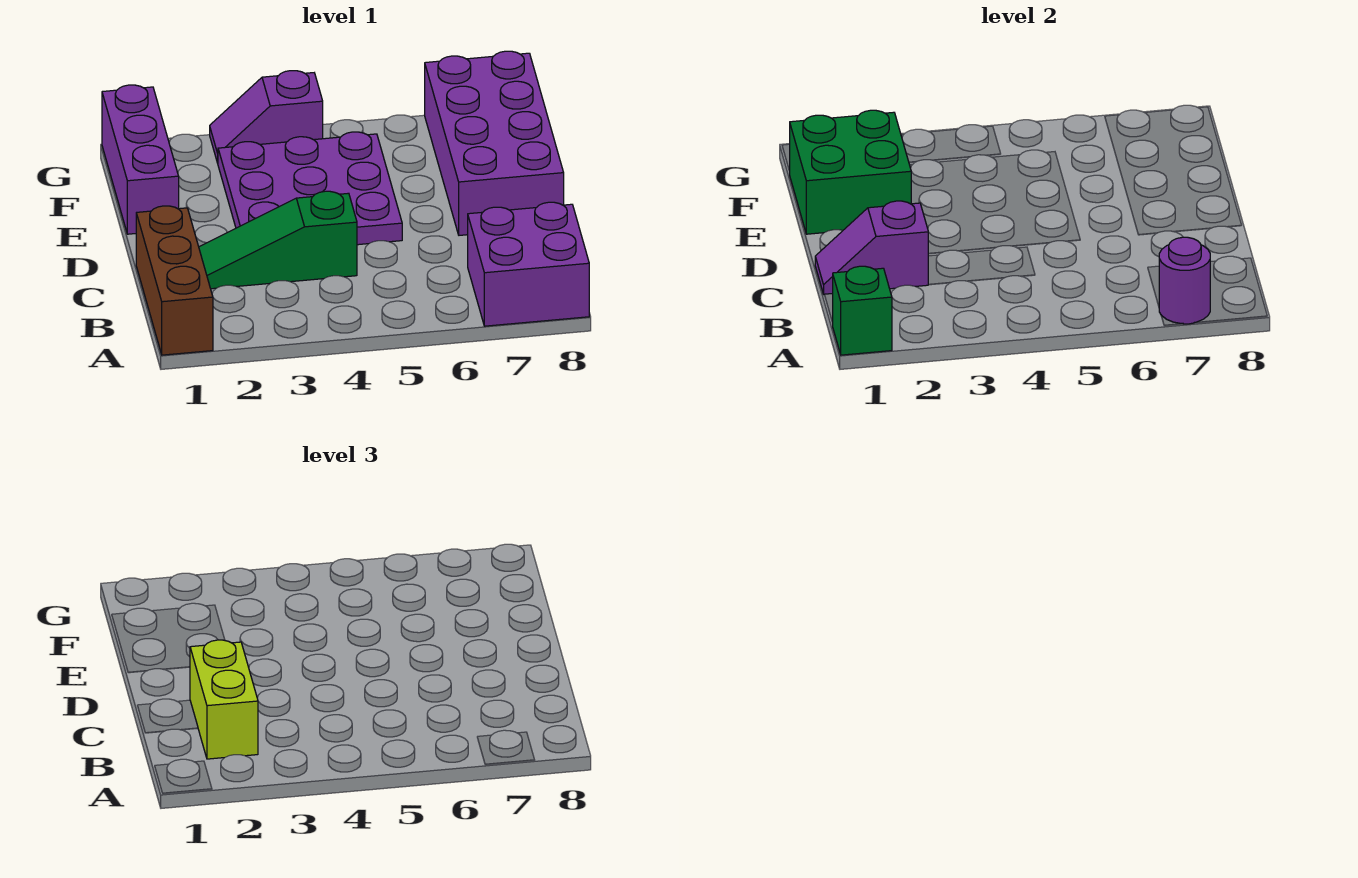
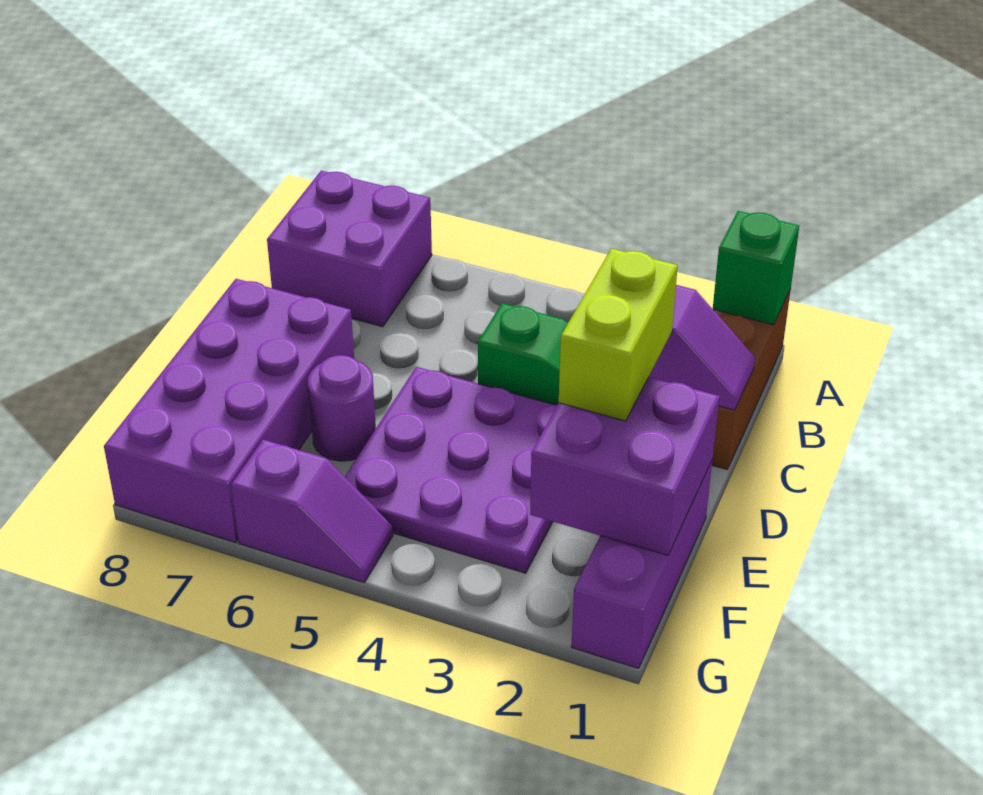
purple round brick A7 level 2 -> purple round brick E6 level 1
lime brick B2:C2 level 3 -> lime brick D2:E2 level 3
green brick E1:F2 level 2 -> purple brick E1:F2 level 2
purple slope G3:G4 level 1 top 4 -> purple slope G5:G6 level 1 top 6

